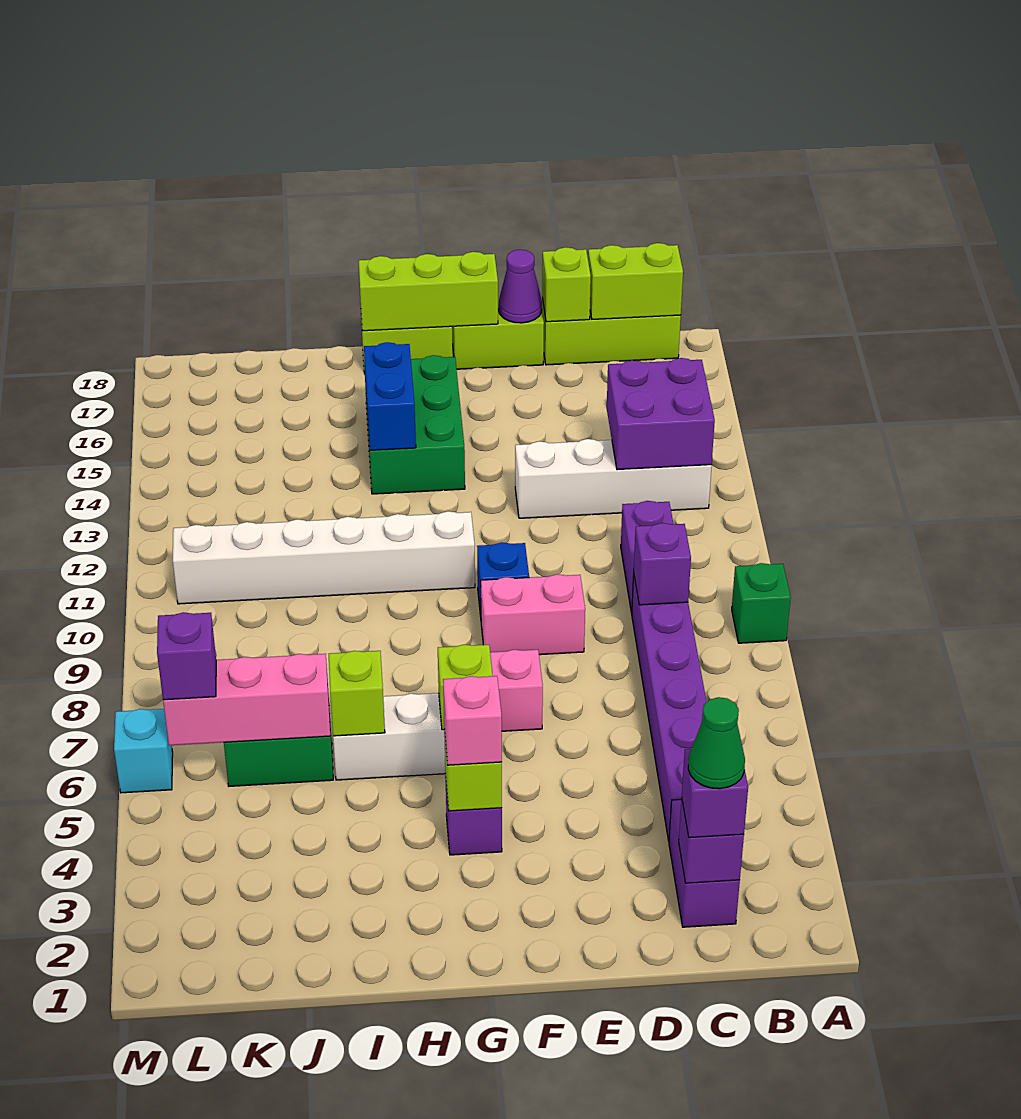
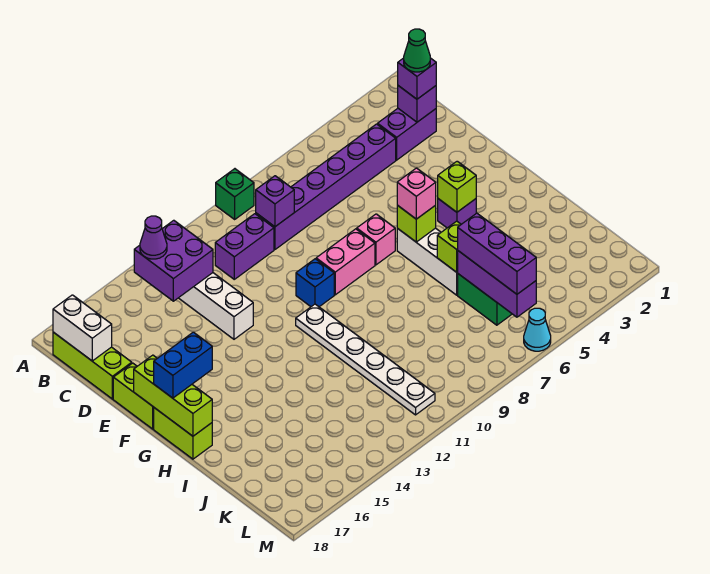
lime brick B18:C18 level 2 -> white brick B18:C18 level 2
lime brick D18 level 2 -> none
pink brick E9:F9 level 1 -> pink brick F8:F9 level 1
purple cone E18 level 2 -> purple cone B14 level 3
pink brick G4 level 3 -> pink brick G6 level 3
white brick G11:L11 level 1 -> white plate G11:L11 level 1
green brick G14:H16 level 1 -> none
blue brick H14:H15 level 2 -> blue brick G17:G18 level 3
pink brick J6:L6 level 2 -> purple brick J6:L6 level 2
purple brick L6 level 3 -> purple brick J6:L6 level 3
cyan brick M6 level 1 -> cyan cone M6 level 1

